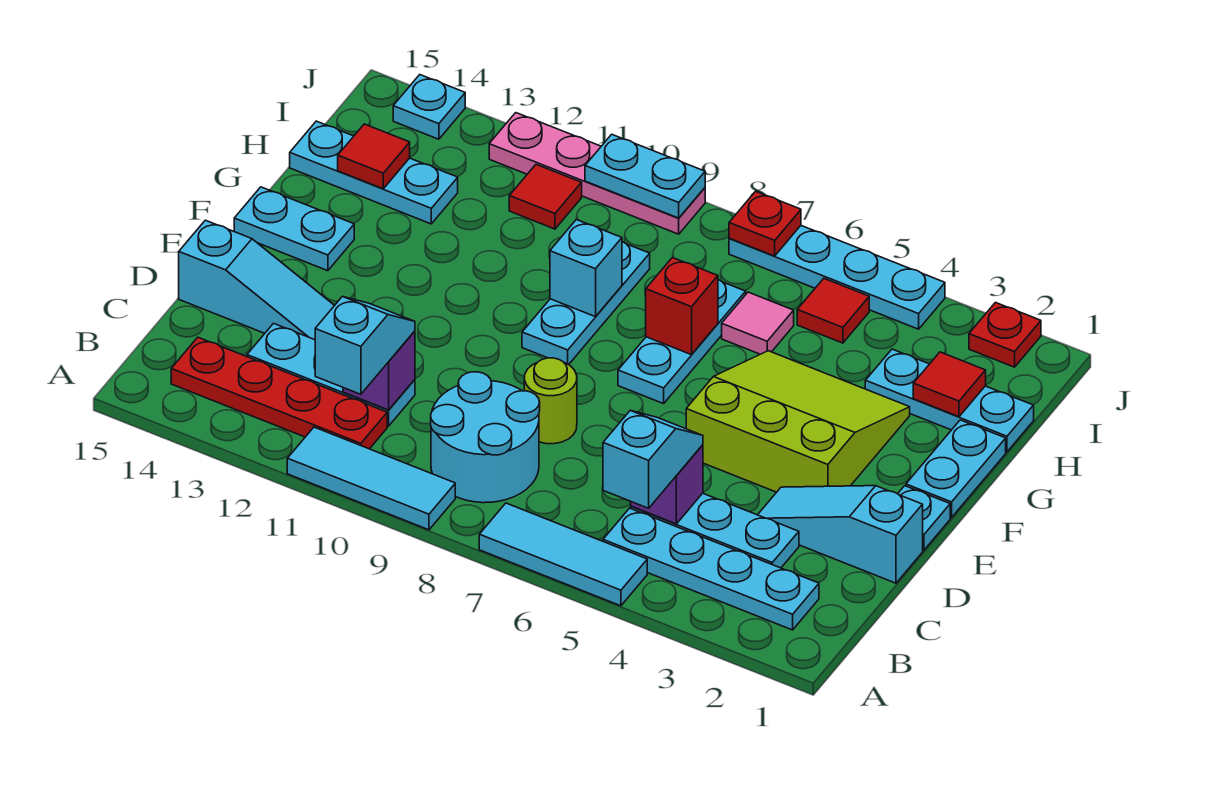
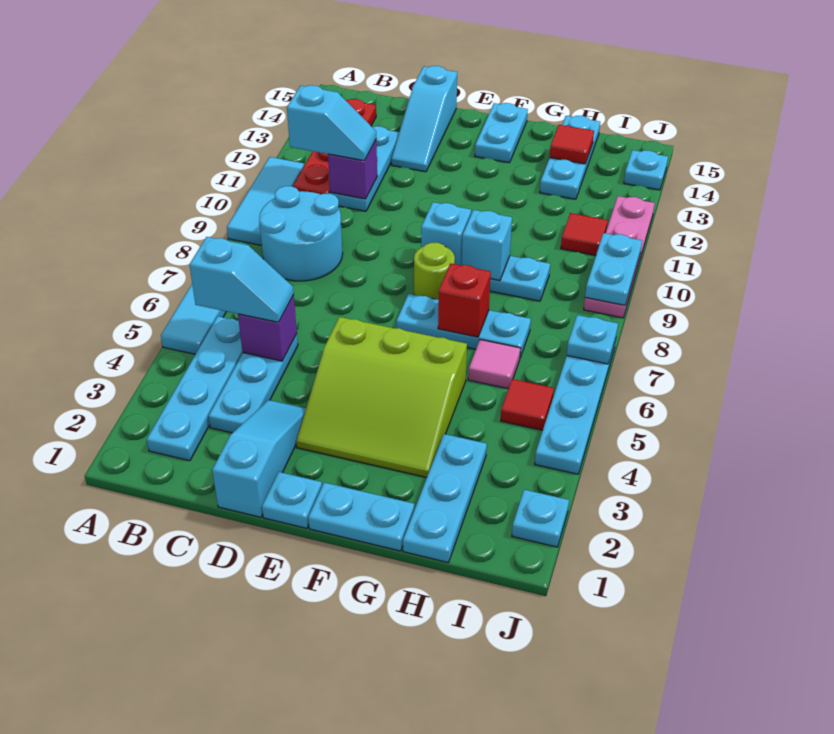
lime round brick D8 level 1 -> lime round brick F8 level 1
lime slope E3:G5 level 1 top E -> lime slope E3:G5 level 1 top 5
none -> cyan brick F9 level 2
red tile H2 level 2 -> none
red plate J2 level 1 -> cyan plate J2 level 1
red plate J7 level 2 -> cyan plate J7 level 2

